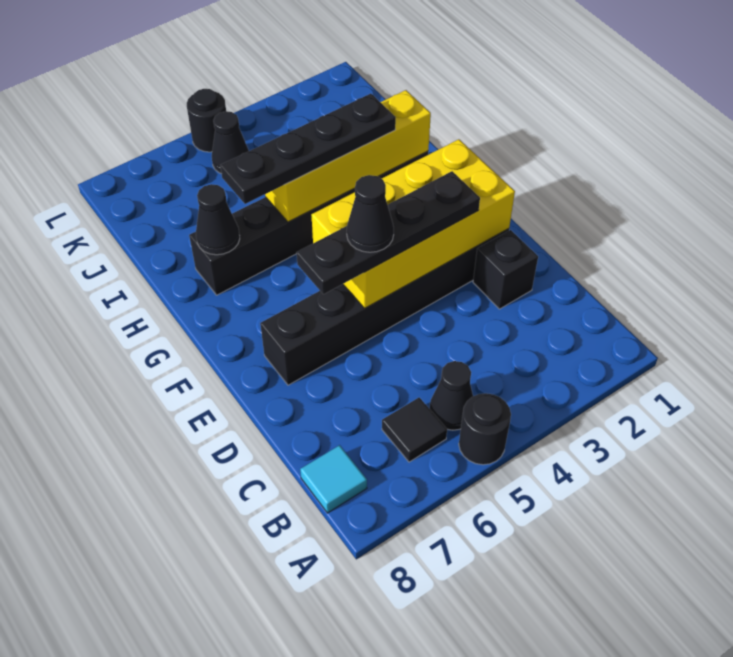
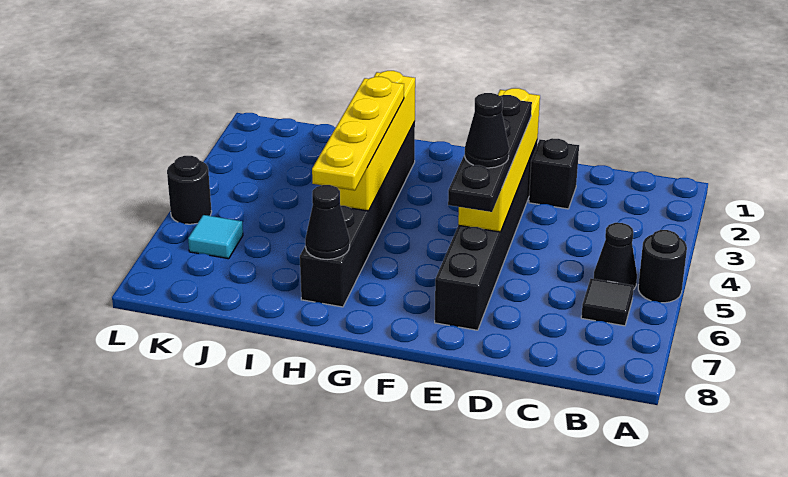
cyan tile B8 level 1 -> cyan tile K6 level 1
yellow brick E2:F5 level 2 -> yellow brick E2:E5 level 2
black plate H3:H6 level 3 -> yellow plate H3:H6 level 3
black cone K5 level 1 -> none

